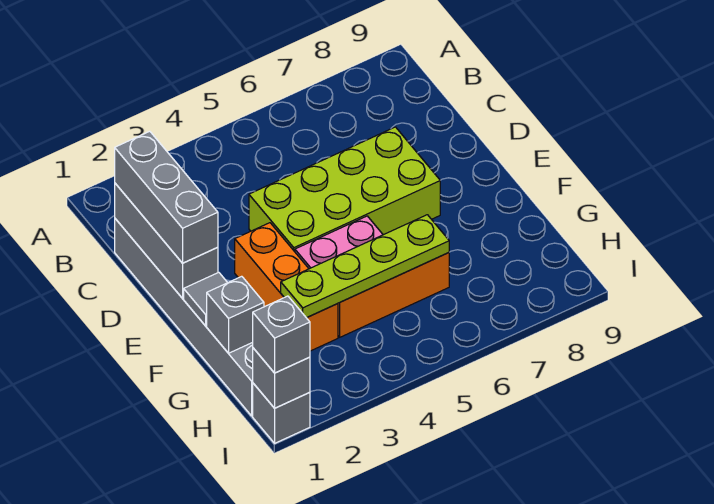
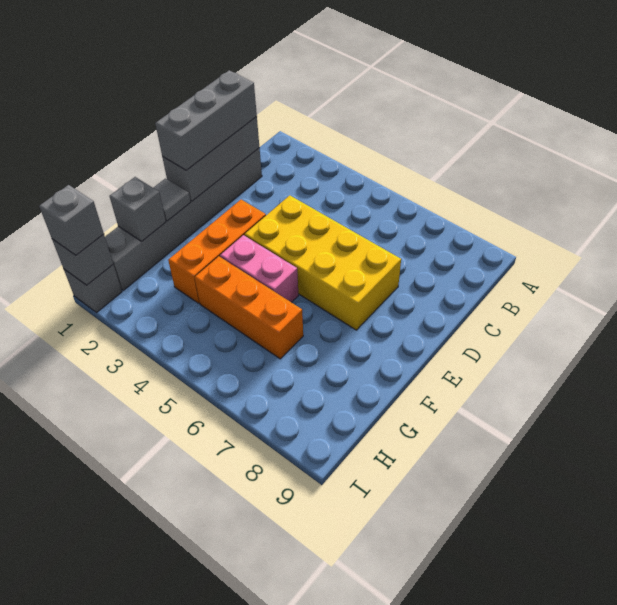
lime brick D4:E7 level 1 -> yellow brick D4:E7 level 1
lime plate G3:G6 level 2 -> none

